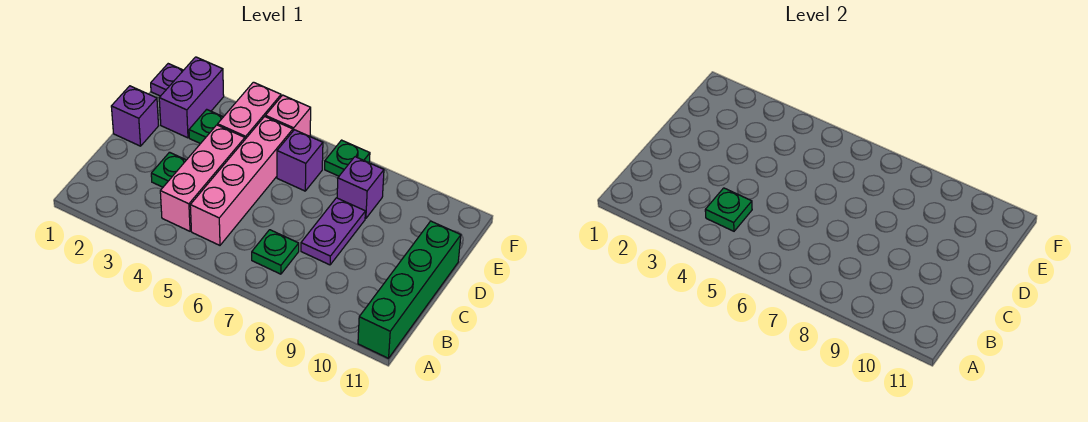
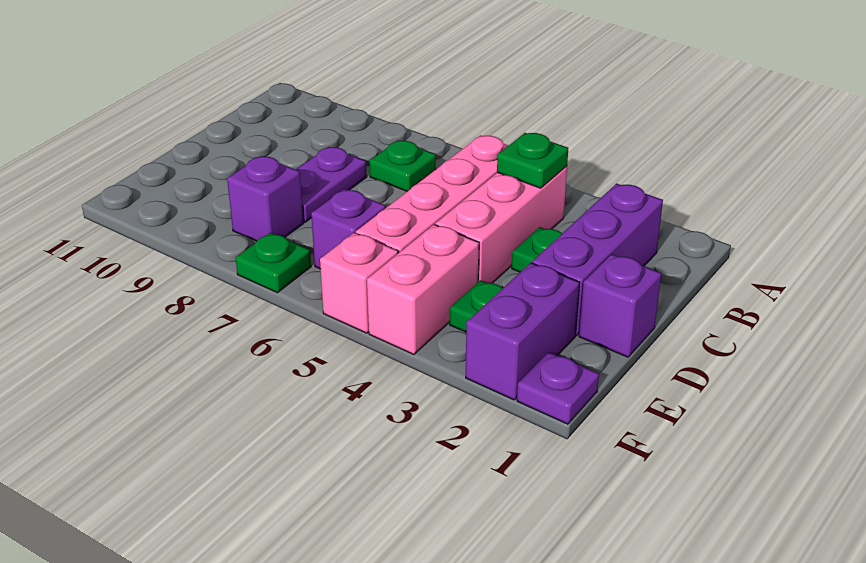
green brick A11:D11 level 1 -> none
none -> purple brick B2:D2 level 1

